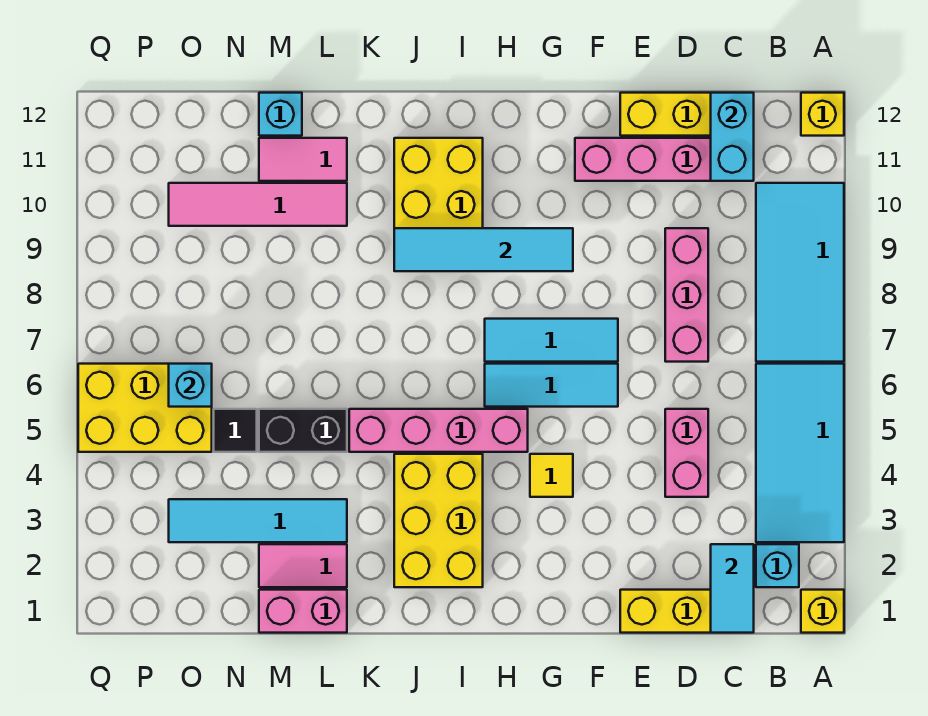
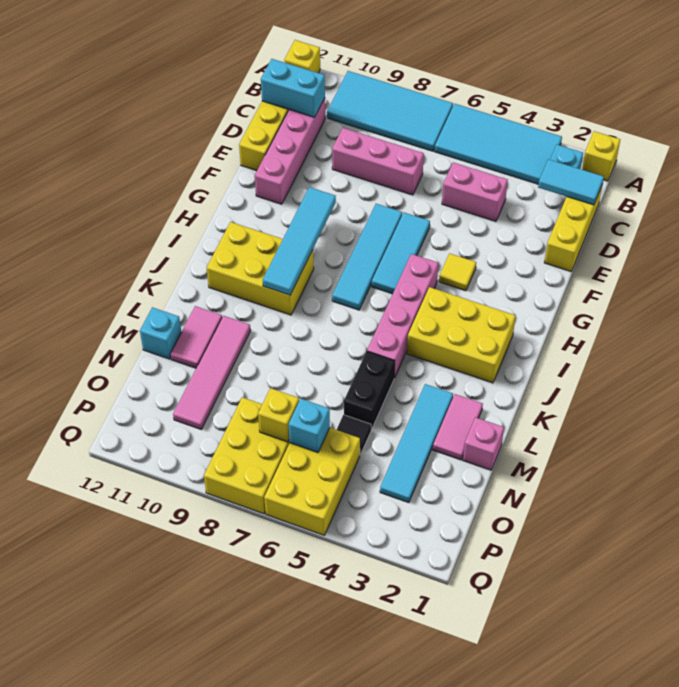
cyan tile F7:H7 level 1 -> cyan tile F7:I7 level 1
pink brick L1:M1 level 1 -> pink brick M1 level 1
none -> yellow brick O7:Q8 level 1
none -> yellow brick O7 level 2

